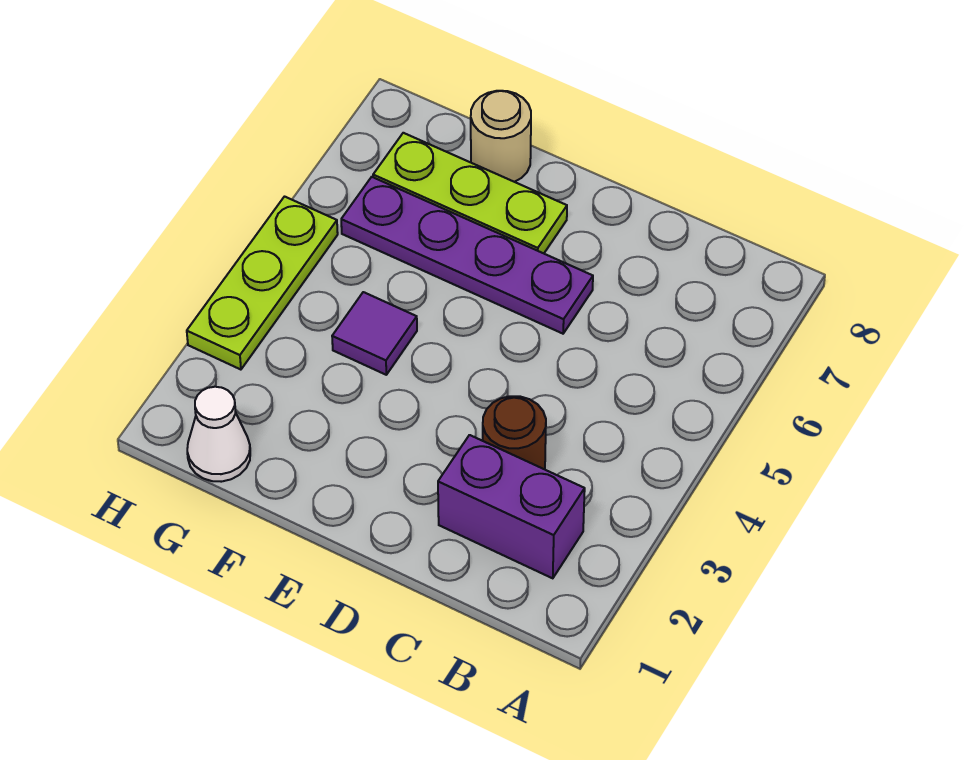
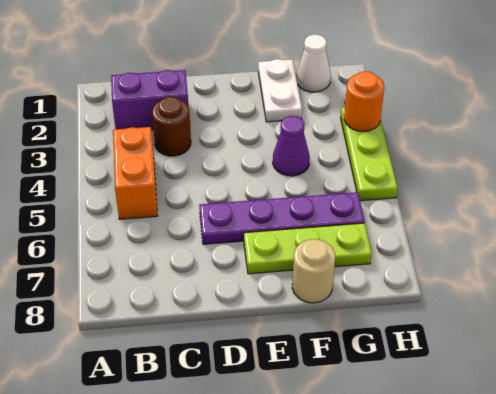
none -> orange brick B4:B5 level 1
none -> white plate F1:F2 level 1
purple tile F4 level 1 -> purple cone F4 level 1
none -> orange round brick H3 level 2

